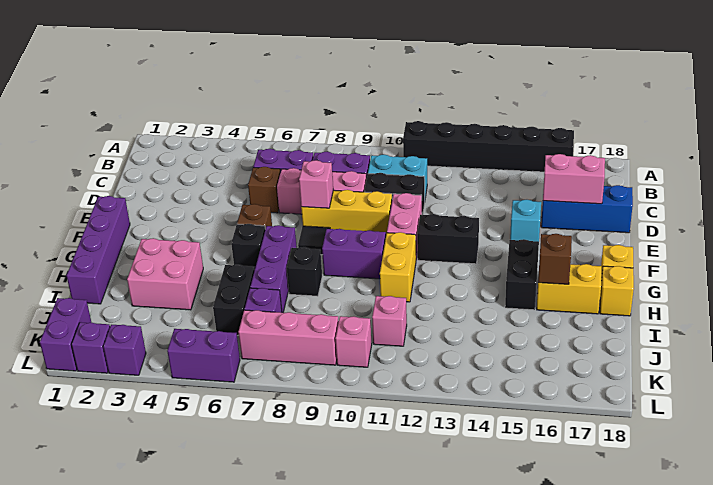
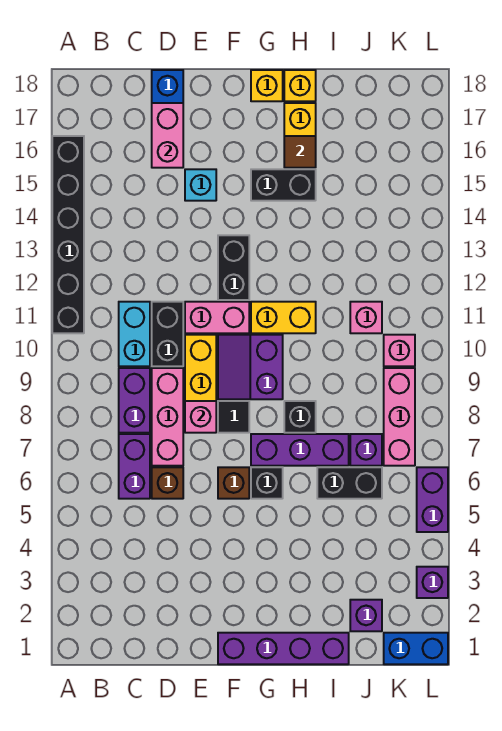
pink brick H3:I4 level 1 -> none
brown brick H16 level 2 -> brown tile H16 level 2
purple brick K1:L1 level 1 -> blue brick K1:L1 level 1
purple brick L2 level 1 -> purple brick J2 level 1

